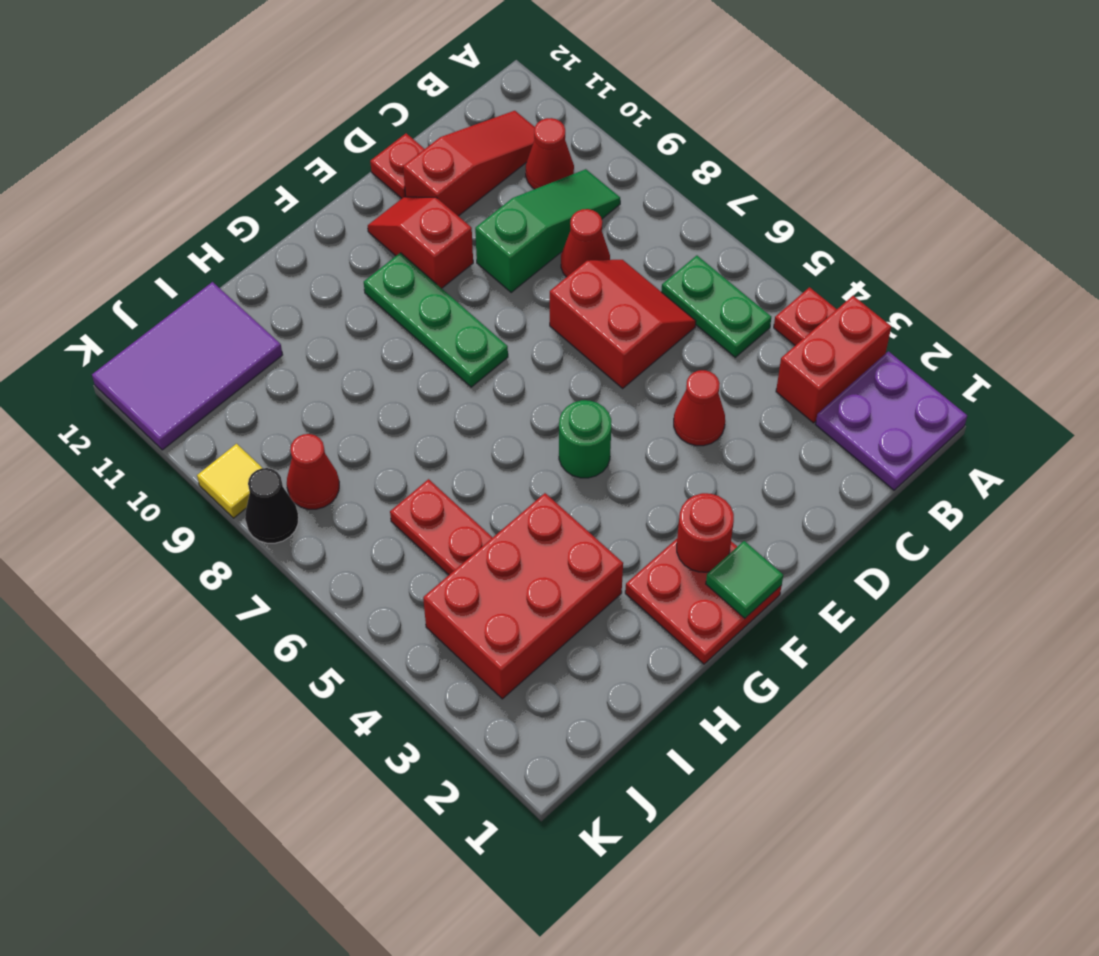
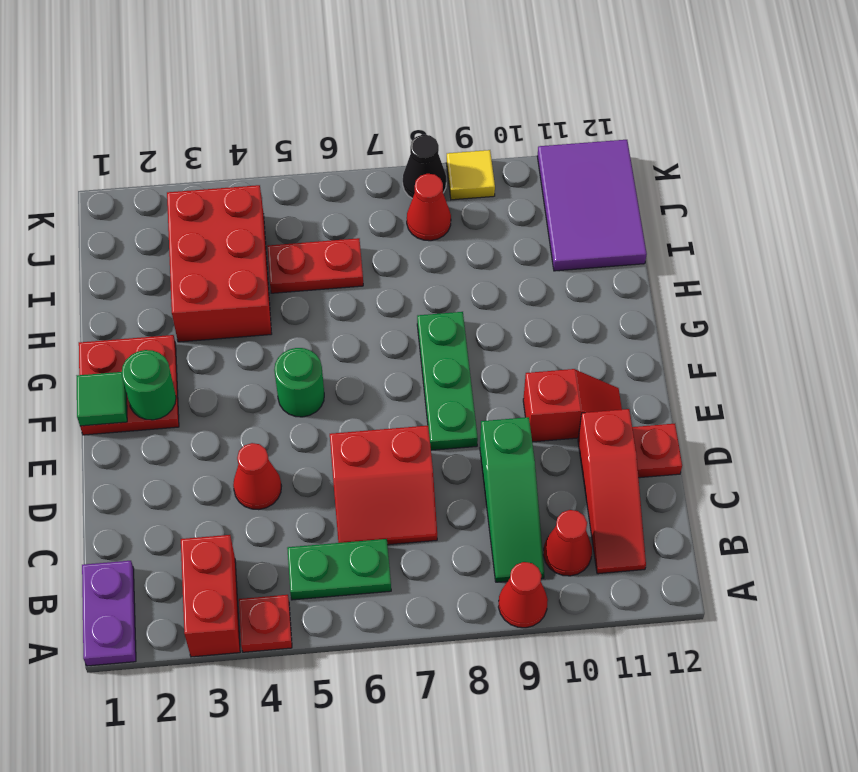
purple plate A1:B2 level 1 -> purple plate A1:B1 level 1
red cone C8 level 1 -> red cone A9 level 1
red round brick F2 level 2 -> green round brick F2 level 2
green plate F8:F10 level 1 -> green plate E8:G8 level 1

